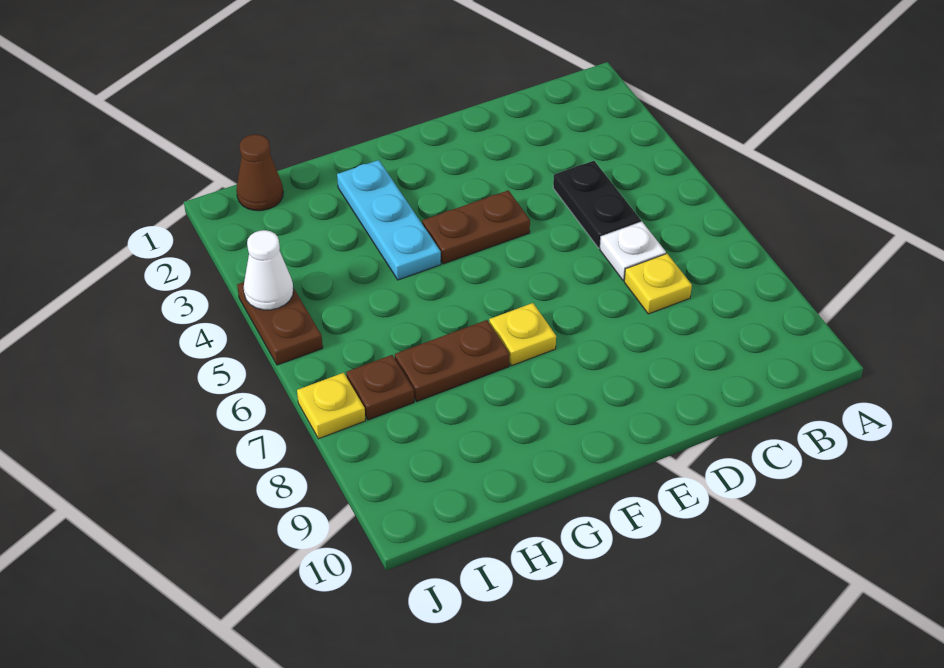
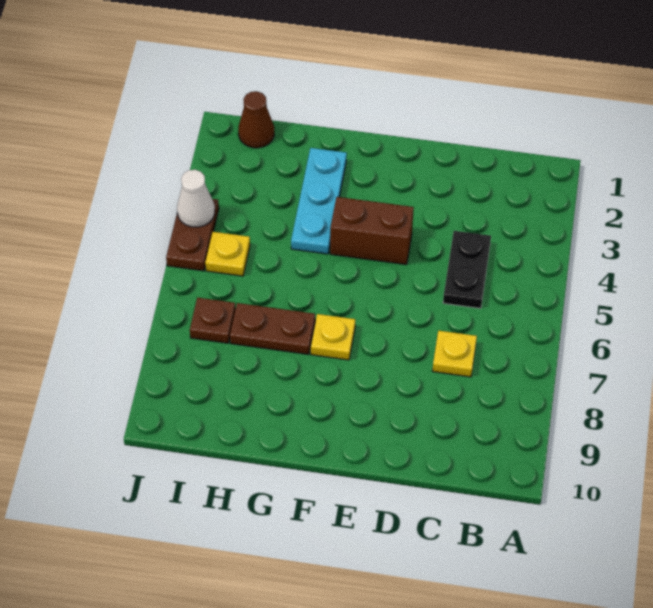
white plate C6 level 1 -> none
brown plate E4:F4 level 1 -> brown brick E4:F4 level 1
yellow plate J7 level 1 -> yellow plate I5 level 1

